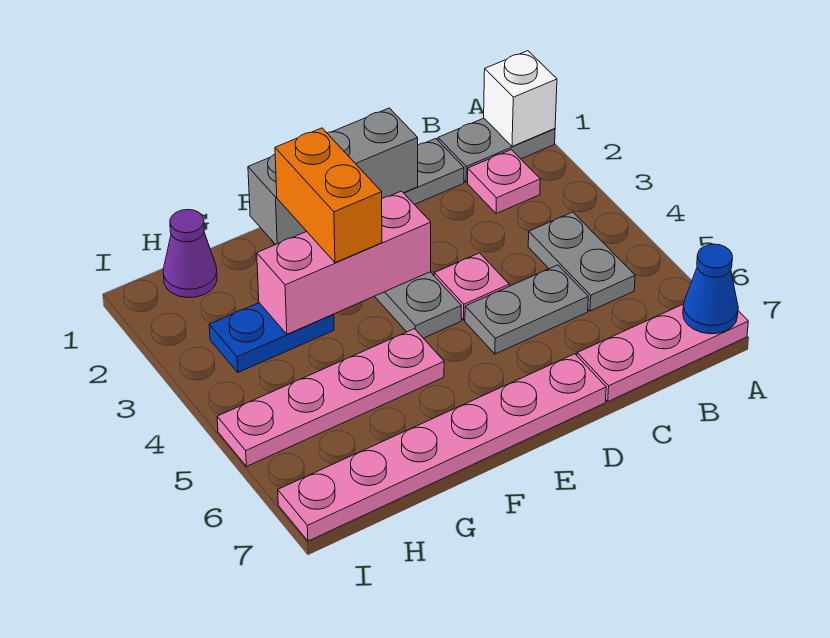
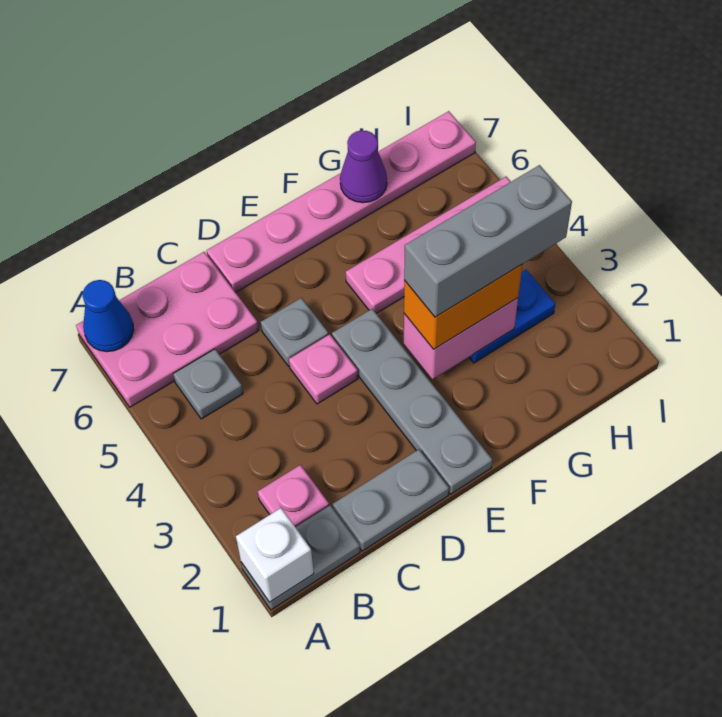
pink plate A7:C7 level 1 -> pink plate A6:C7 level 1
grey plate B4:B5 level 1 -> grey plate B5 level 1
grey plate C5:D5 level 1 -> grey plate D5 level 1
grey brick D1:F1 level 2 -> grey brick F3:H3 level 4
pink brick E3:G3 level 2 -> pink brick F3:G3 level 2
orange brick F2:F3 level 3 -> orange brick F3:G3 level 3
purple cone H1 level 1 -> purple cone G7 level 2

